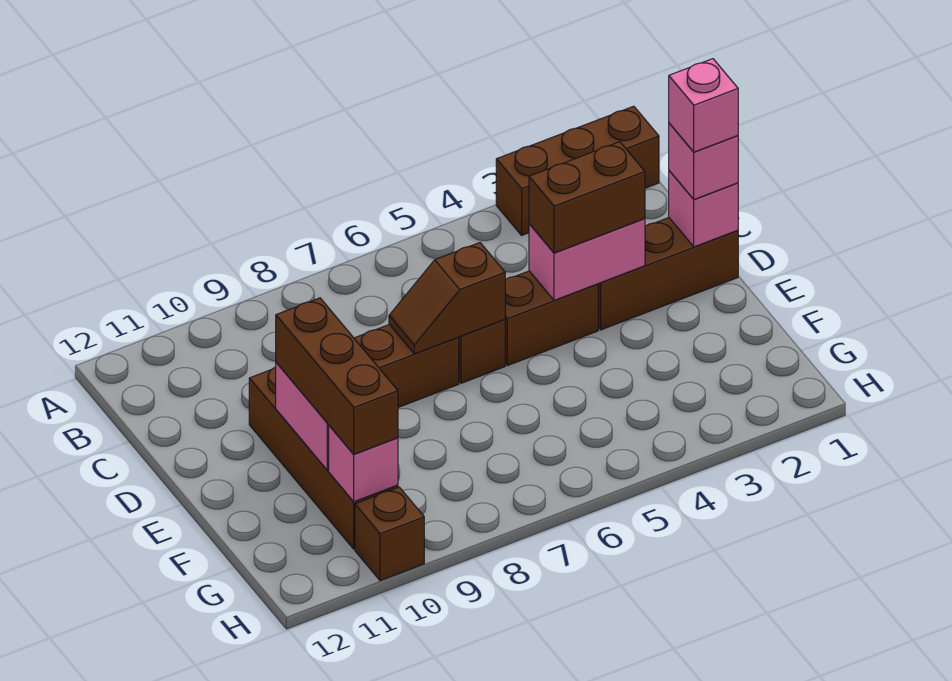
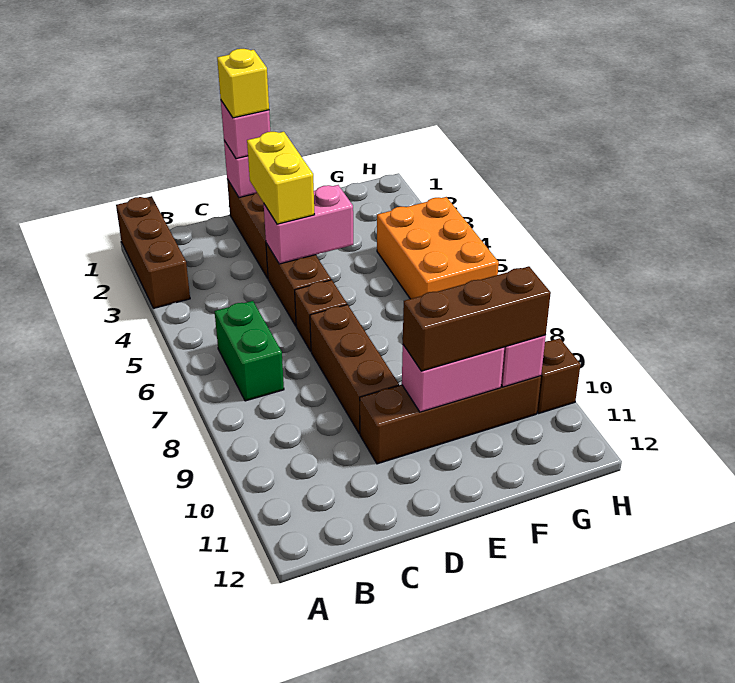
none -> green brick B6:B7 level 1
pink brick D1 level 4 -> yellow brick D1 level 4
pink brick D3:D4 level 2 -> pink brick D4:E4 level 2
brown brick D3:D4 level 3 -> yellow brick D3:D4 level 3
brown slope D6:D7 level 2 top 6 -> none
none -> orange brick G4:H6 level 1

